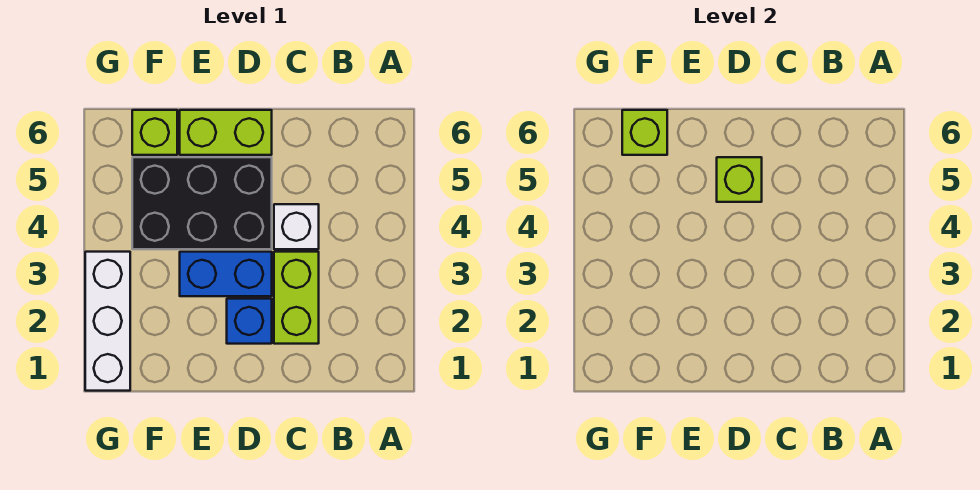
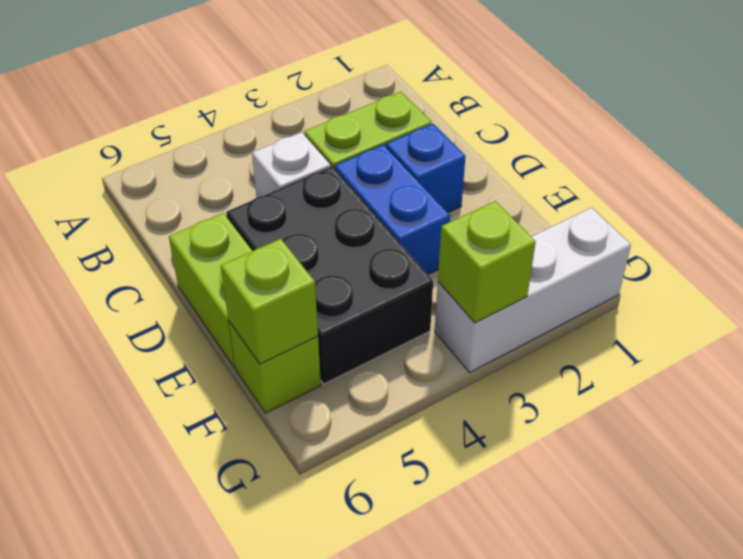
lime brick D5 level 2 -> lime brick G3 level 2

